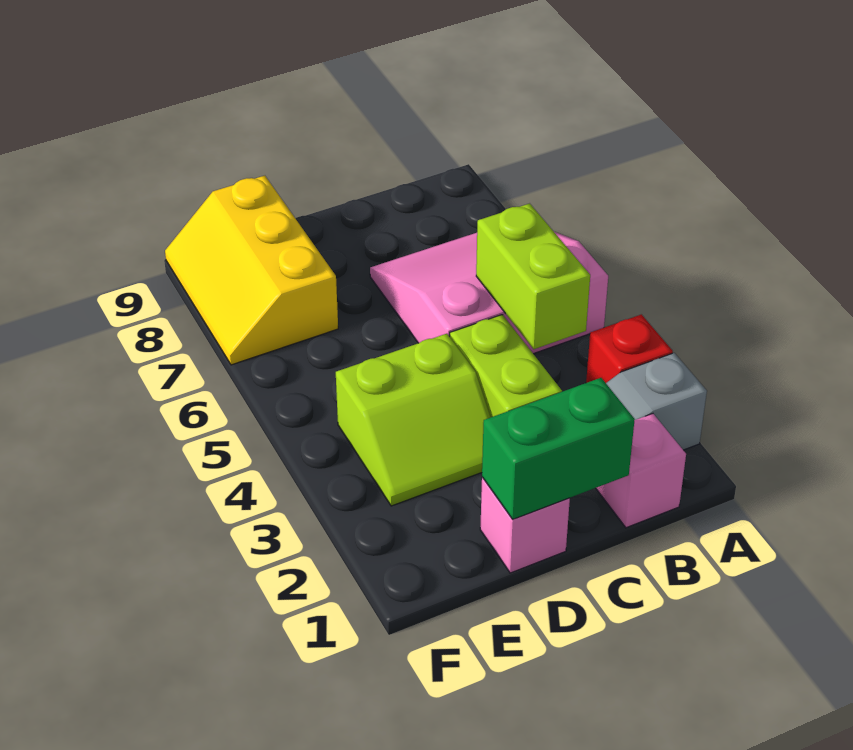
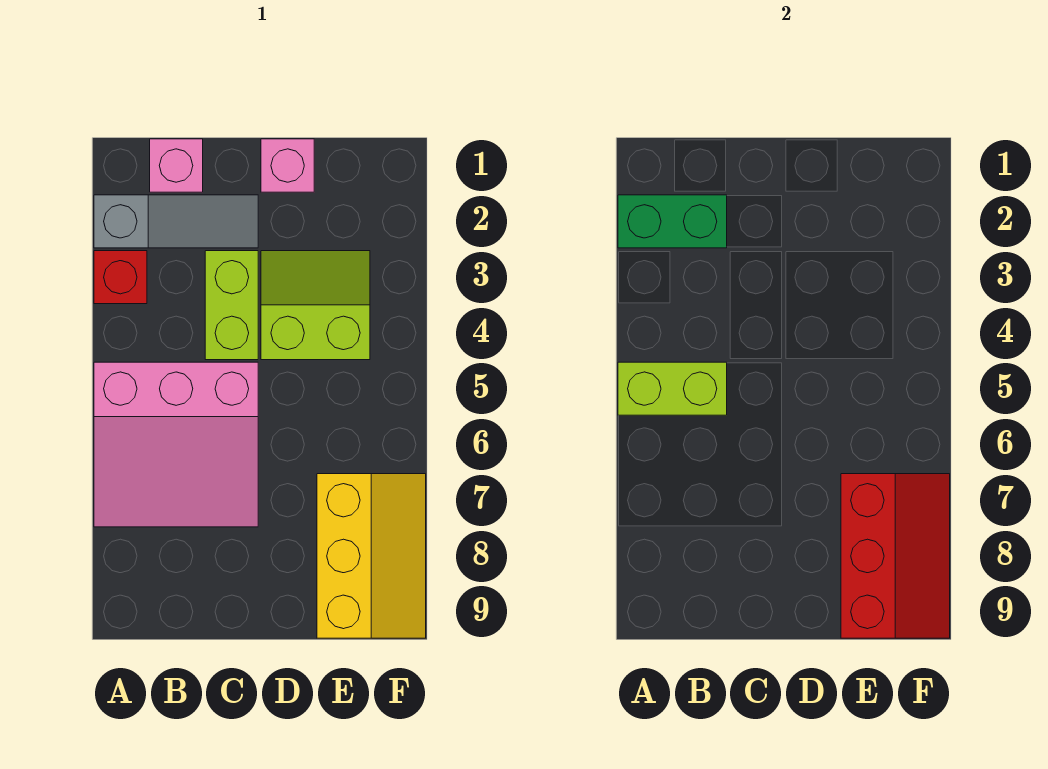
lime brick B4:B5 level 2 -> lime brick A5:B5 level 2
green brick C1:D1 level 2 -> green brick A2:B2 level 2
none -> red slope E7:F9 level 2 top E

